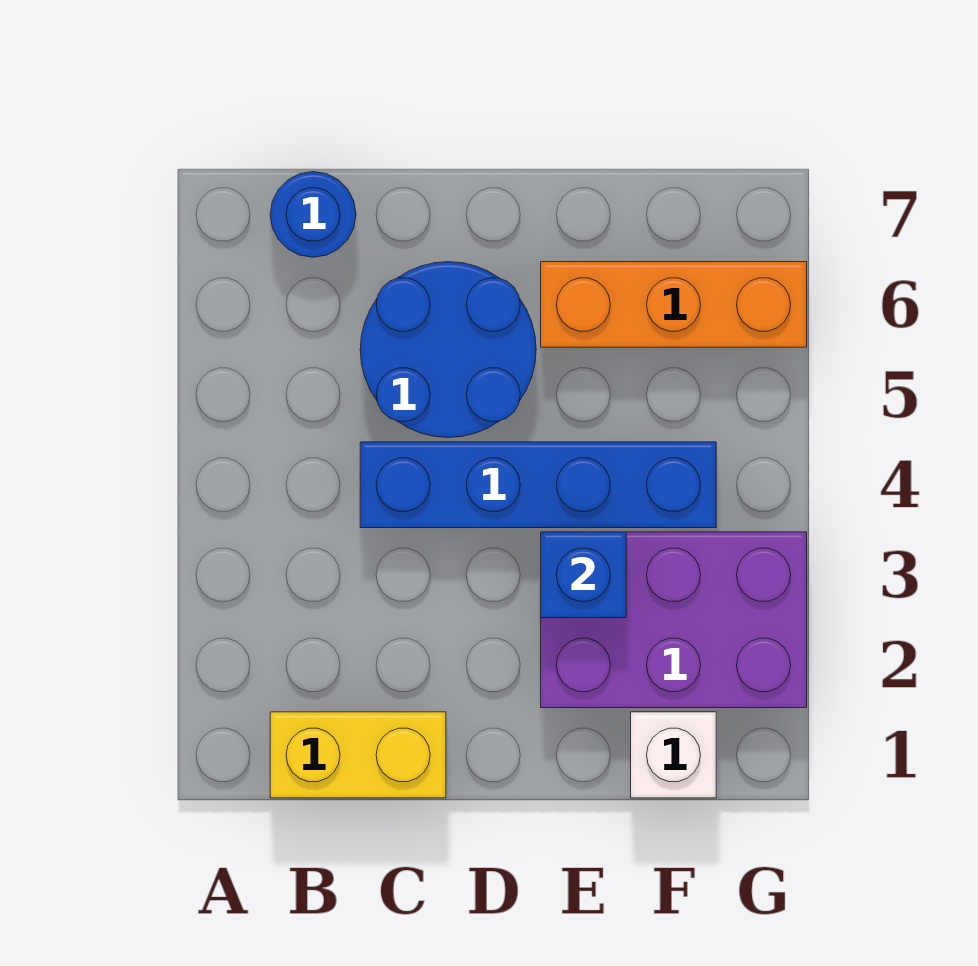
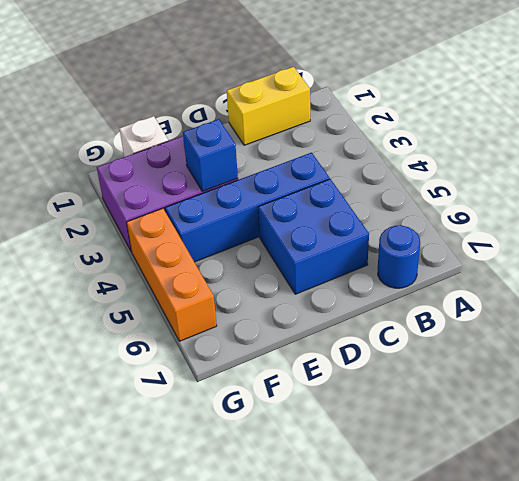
blue round brick C5:D6 level 1 -> blue brick C5:D6 level 1
orange brick E6:G6 level 1 -> orange brick G4:G6 level 1

